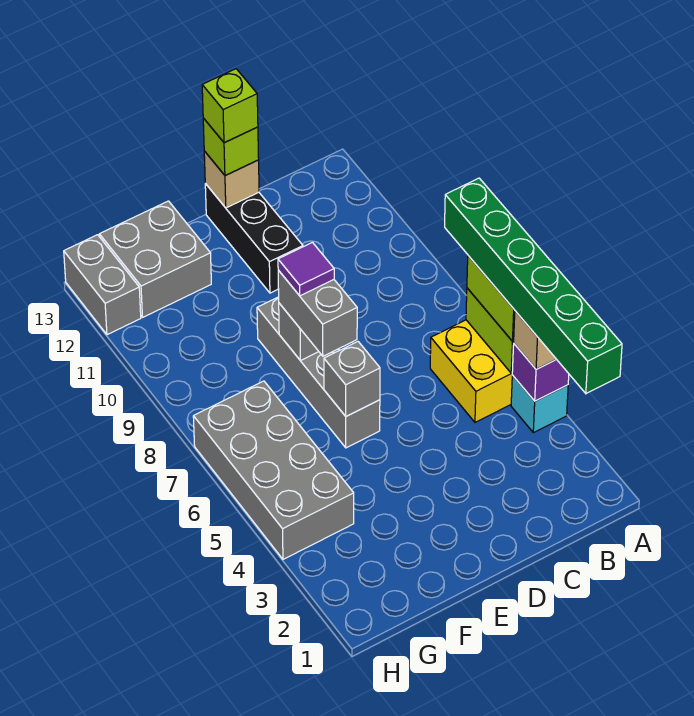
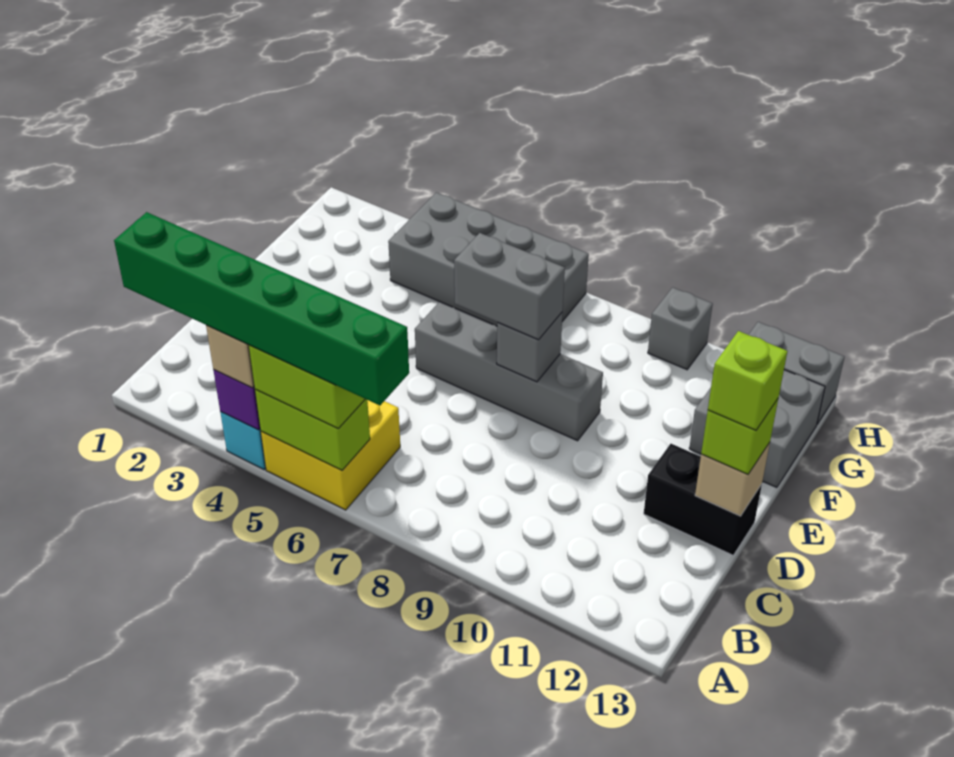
black brick D11:D13 level 1 -> black brick D12:D13 level 1
grey brick E6 level 2 -> grey brick H10 level 1
purple tile E8 level 4 -> none

